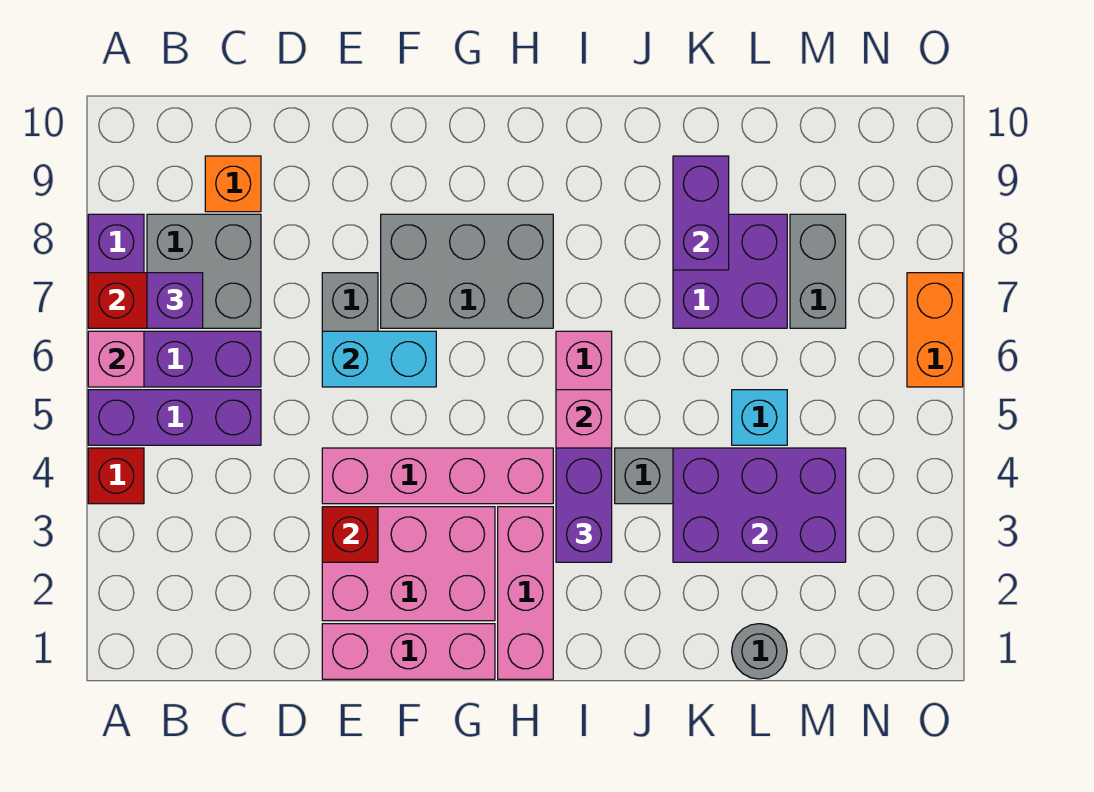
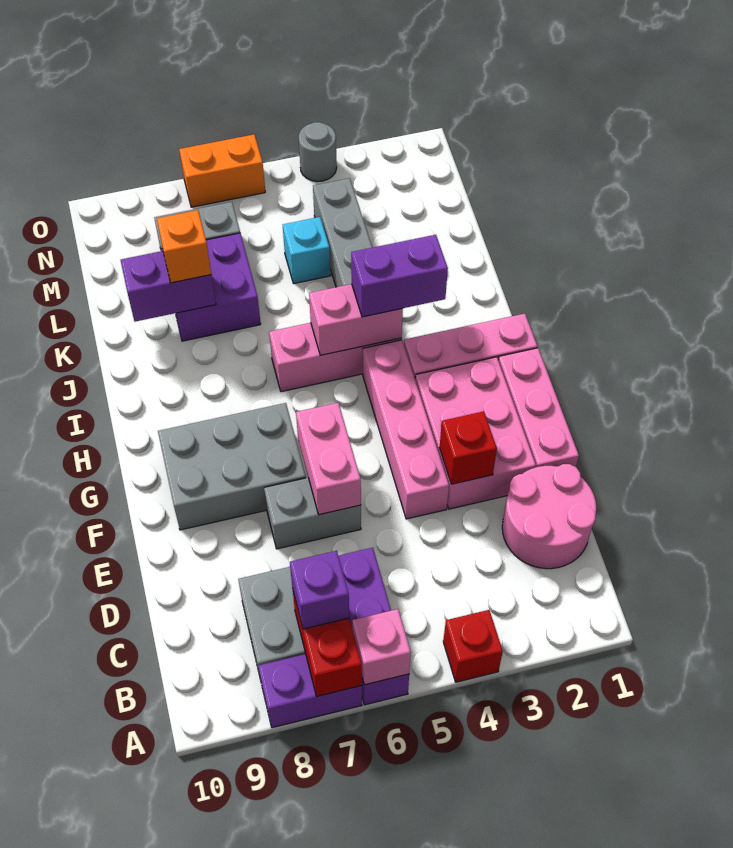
purple brick A5:C5 level 1 -> none
none -> pink round brick C1:D2 level 1
orange brick C9 level 1 -> orange brick K8 level 3
cyan brick E6:F6 level 2 -> pink brick E6:F6 level 2
grey brick F7:H8 level 1 -> grey brick F7:G9 level 1
purple brick K3:M4 level 2 -> none
grey round brick L1 level 1 -> grey round brick O4 level 1

